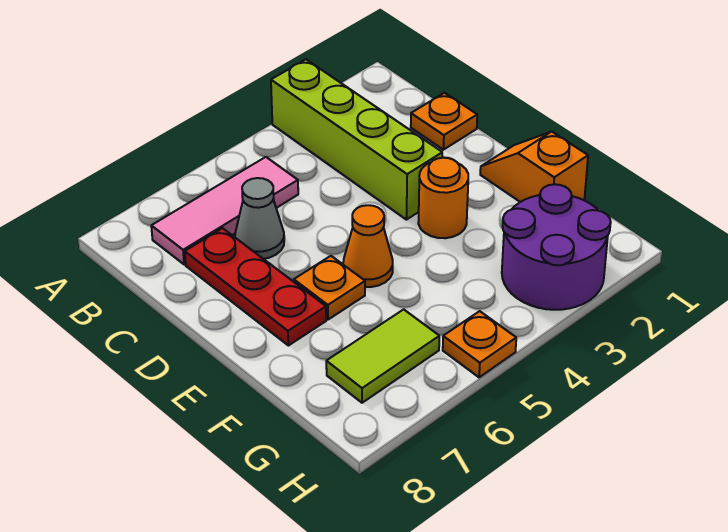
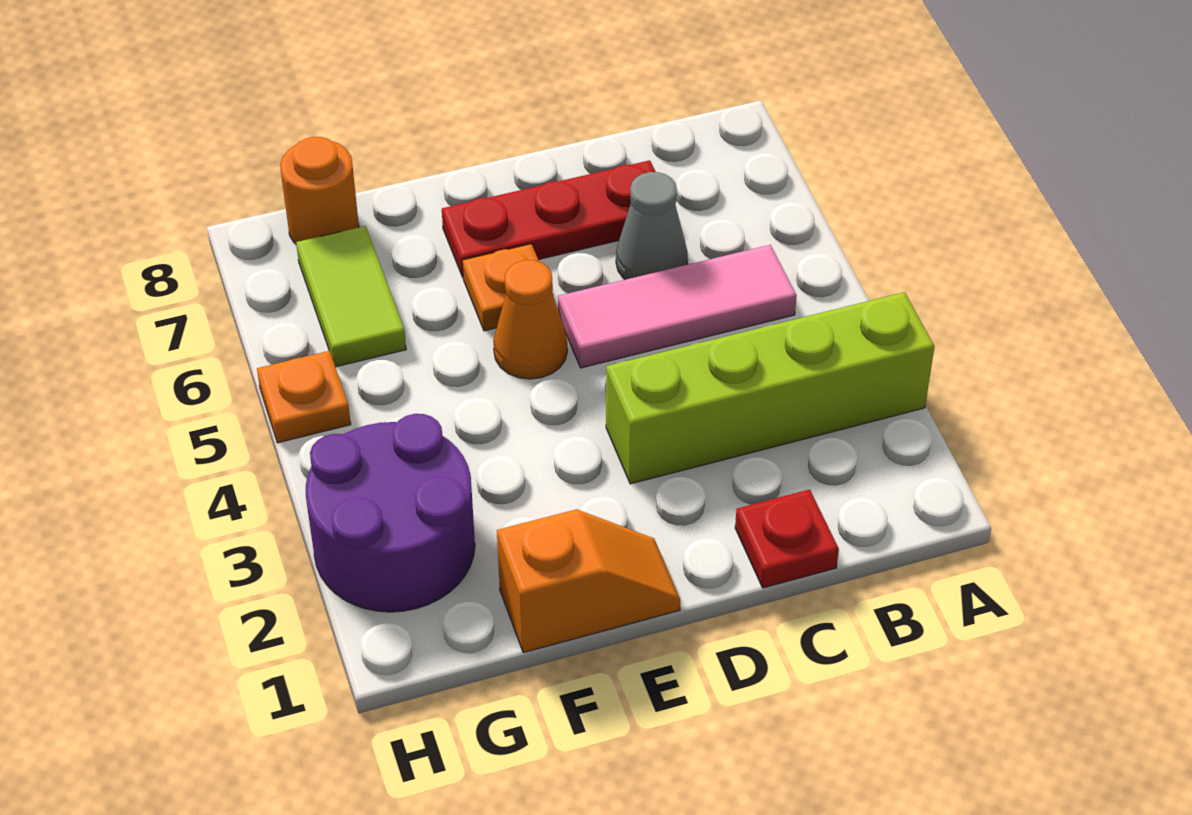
pink tile B5:B7 level 1 -> pink tile B5:D5 level 1
orange plate C1 level 1 -> red plate C1 level 1
orange round brick E3 level 1 -> orange round brick G8 level 1

